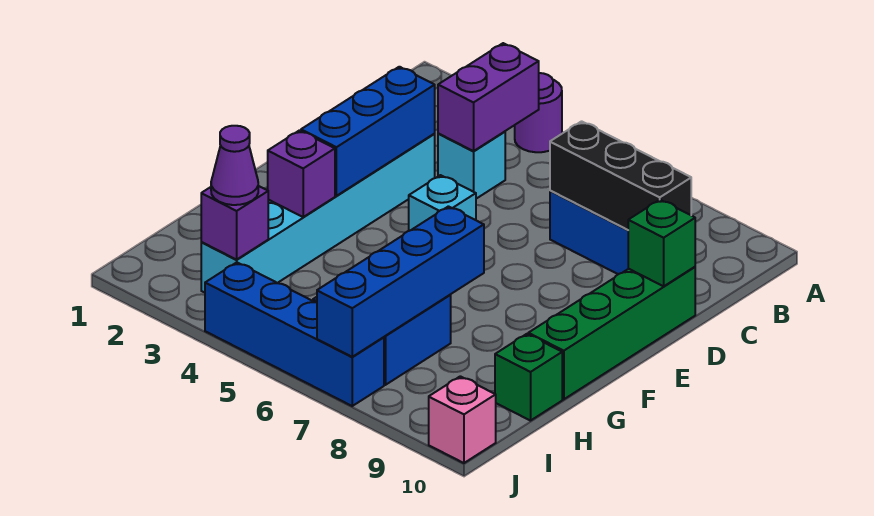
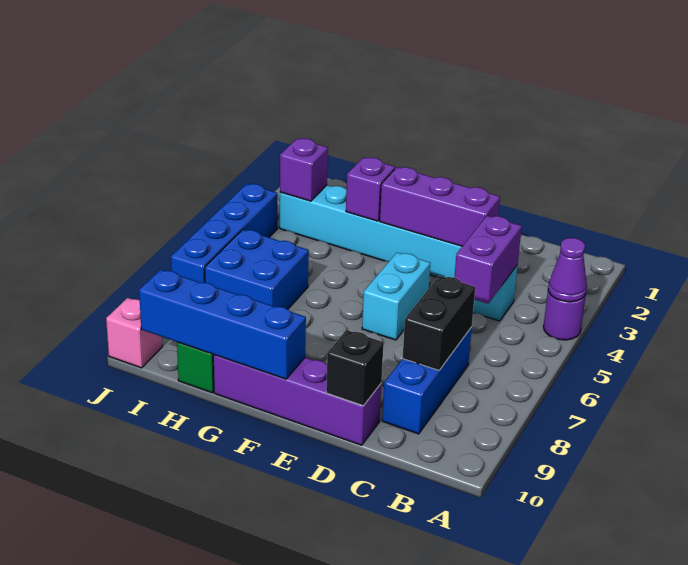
purple brick B4:C4 level 2 -> purple brick C4:C5 level 2
black brick C7:C9 level 2 -> black brick C7:C8 level 2
blue brick D3:F3 level 2 -> purple brick D3:F3 level 2
green brick D10:G10 level 1 -> purple brick D10:G10 level 1
green brick D10 level 2 -> black brick D10 level 2
cyan brick E5 level 1 -> cyan brick E5:E6 level 1
blue brick G7:J7 level 2 -> blue brick F10:I10 level 2
purple cone I3 level 3 -> purple cone A4 level 2

